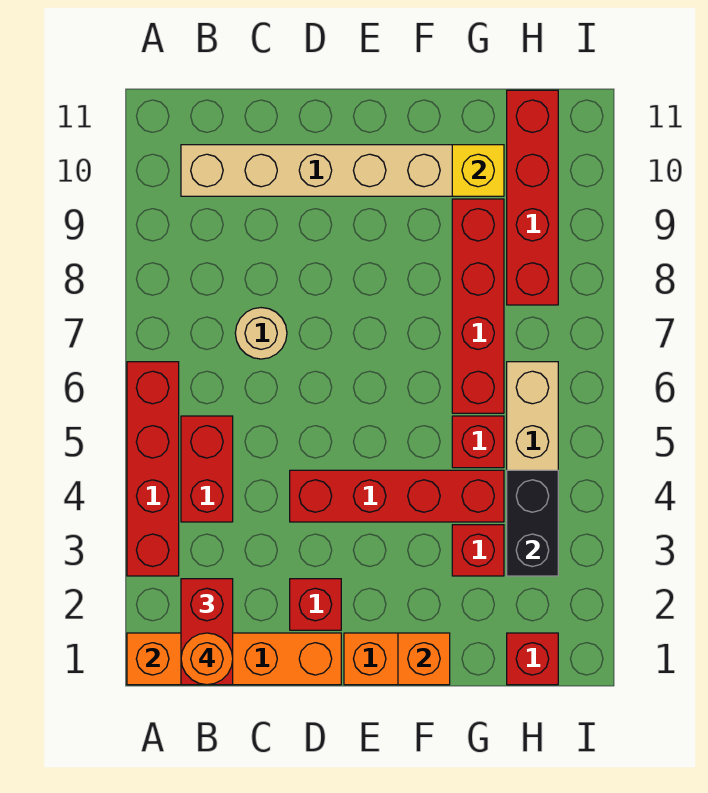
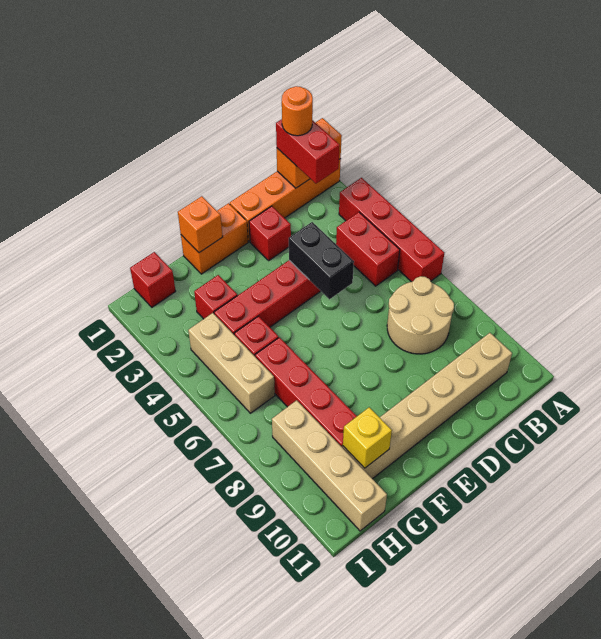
tan round brick C7 level 1 -> tan round brick B7:C8 level 1
black brick H3:H4 level 2 -> black brick D4:D5 level 2
red brick H8:H11 level 1 -> tan brick H8:H11 level 1

